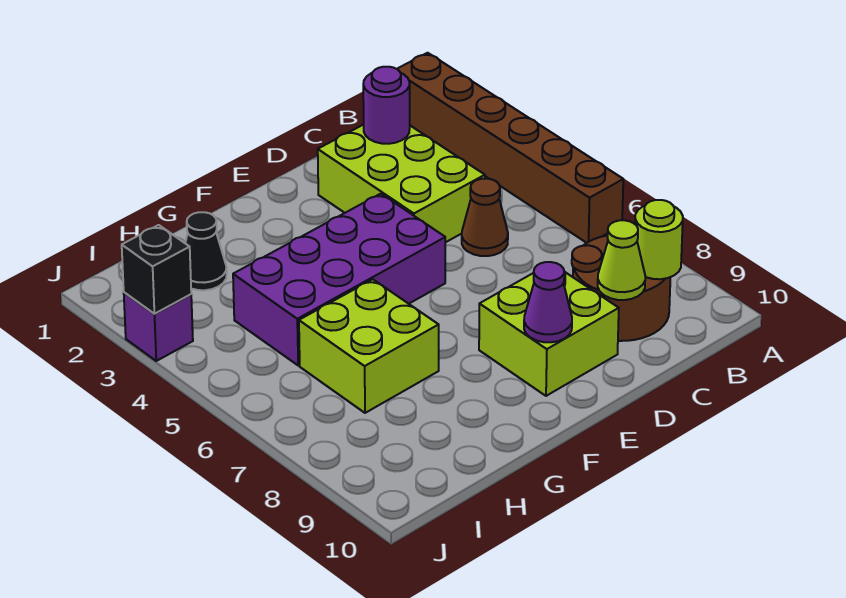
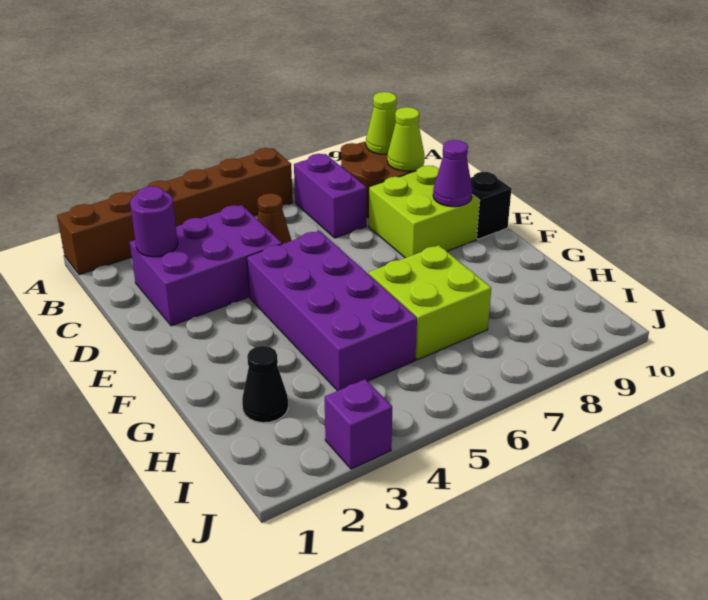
none -> purple brick B7:C7 level 1
lime round brick B9 level 2 -> lime cone B9 level 2
lime brick C2:D4 level 1 -> purple brick C2:D4 level 1
black brick J3 level 2 -> black brick E10 level 1

